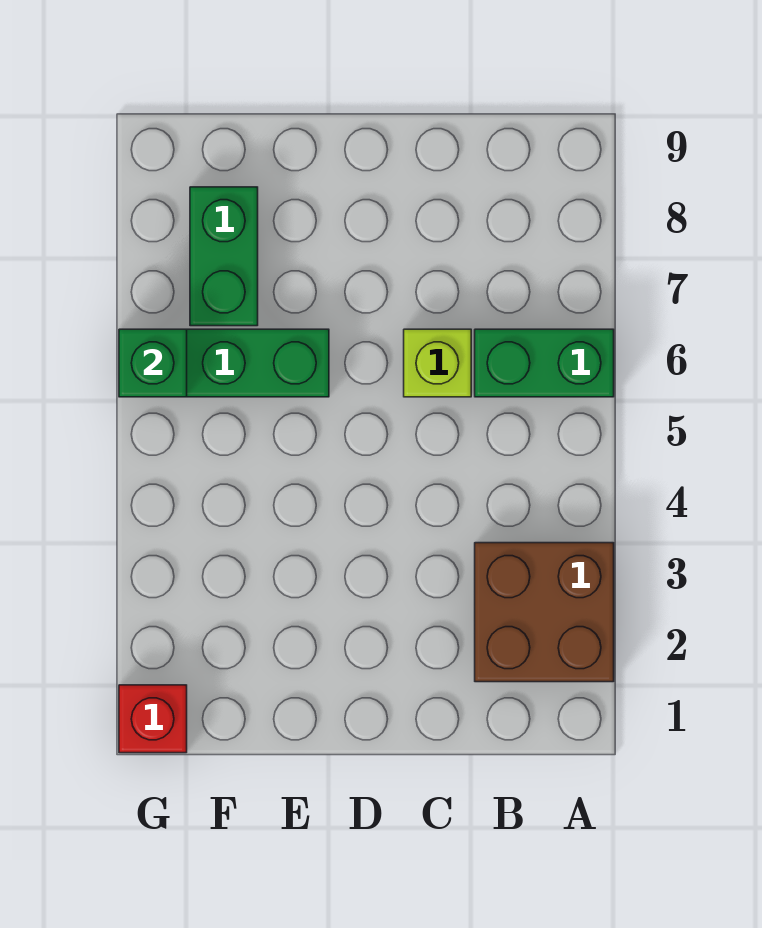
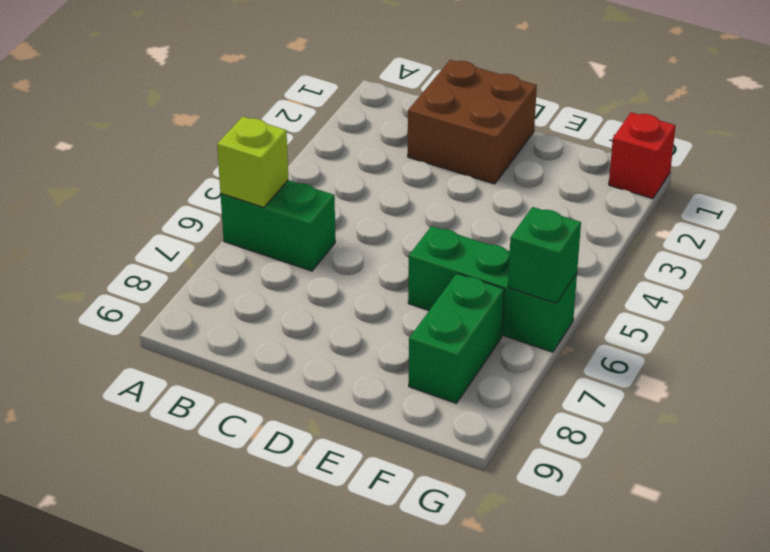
brown brick A2:B3 level 1 -> brown brick C1:D2 level 1
lime brick C6 level 1 -> lime brick A6 level 2

